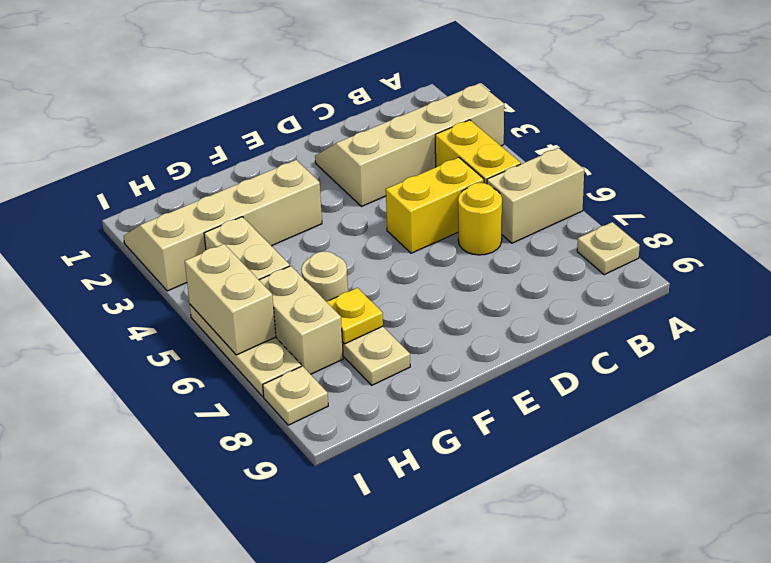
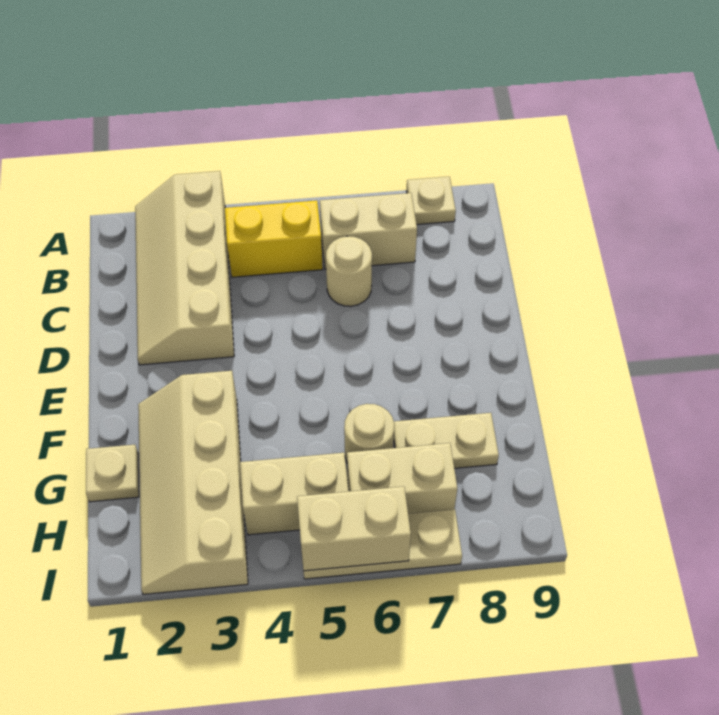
tan brick A6:B6 level 1 -> tan brick B6:B7 level 1
yellow brick C5:D5 level 1 -> none
yellow round brick C6 level 1 -> tan round brick C6 level 1
yellow plate G7 level 2 -> none
tan plate I8 level 1 -> tan plate G1 level 1

